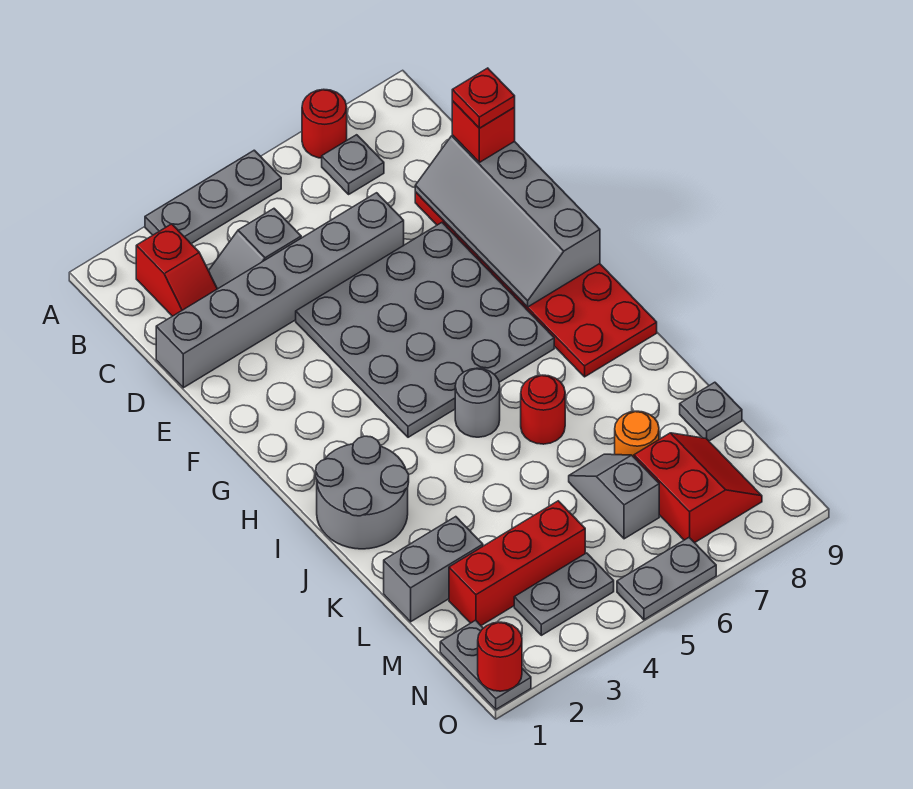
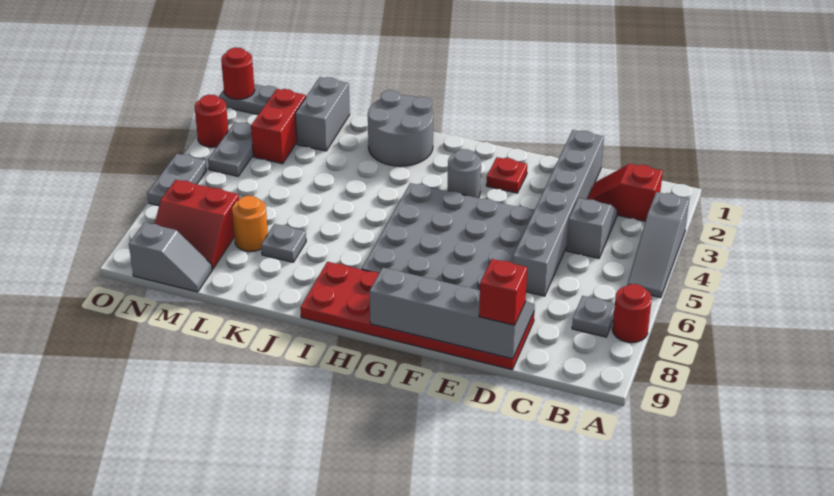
grey plate A3:A5 level 1 -> grey slope A3:A5 level 1 top 3
red plate D9 level 4 -> red plate F2 level 1
grey round brick I5 level 1 -> grey round brick G3 level 1
red round brick J6 level 1 -> red round brick O3 level 1
grey slope L6:M6 level 1 top M -> grey slope M9:N9 level 1 top N
grey plate L9 level 1 -> grey plate K7 level 1
red brick M2:M4 level 1 -> red brick M2:M3 level 1

